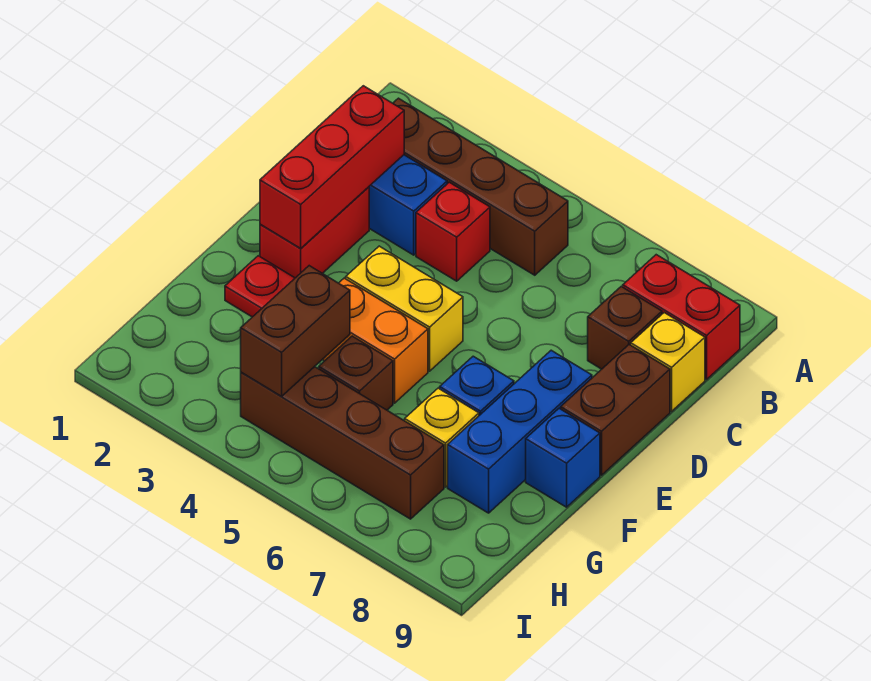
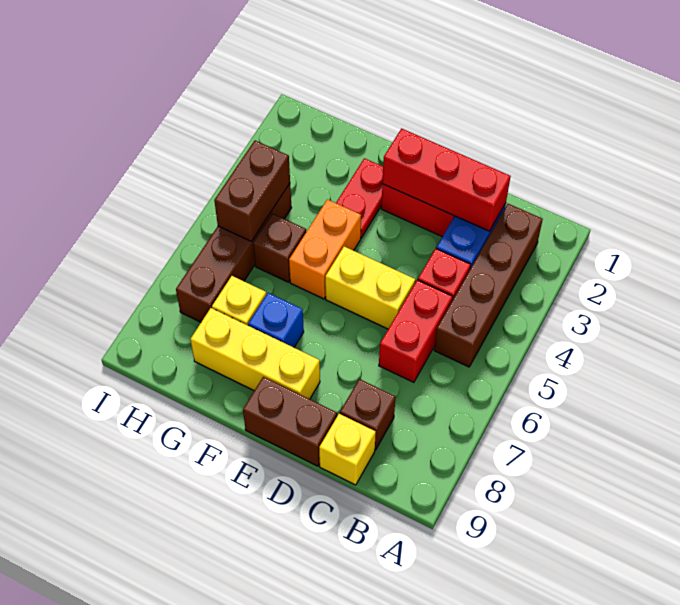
red brick B8:B9 level 1 -> red brick C5:C6 level 1
yellow brick E4:E5 level 1 -> yellow brick D5:E5 level 1
blue brick E8:G8 level 1 -> yellow brick E8:G8 level 1
blue brick F9 level 1 -> none
brown brick G4:H4 level 2 -> brown brick H4:H5 level 2

